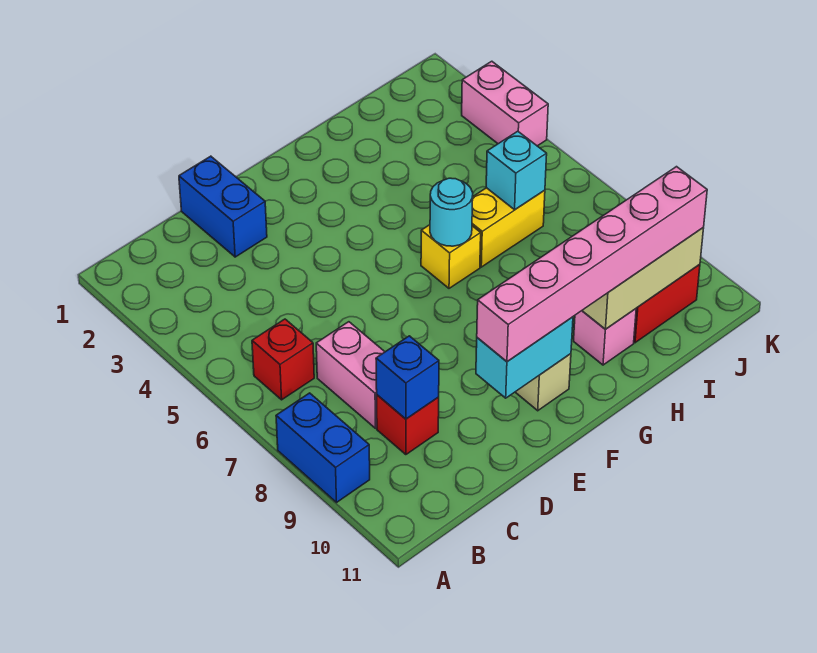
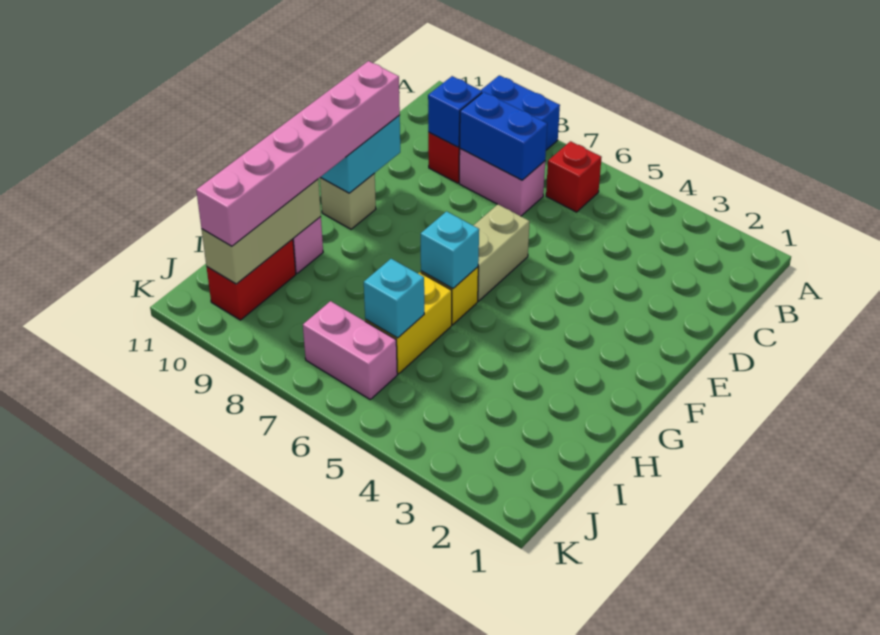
blue brick D1:D2 level 1 -> blue brick C7:C8 level 2
none -> tan brick E6:F6 level 1
cyan round brick G6 level 2 -> cyan brick G6 level 2
pink brick K3:K4 level 1 -> pink brick J6:J7 level 1

